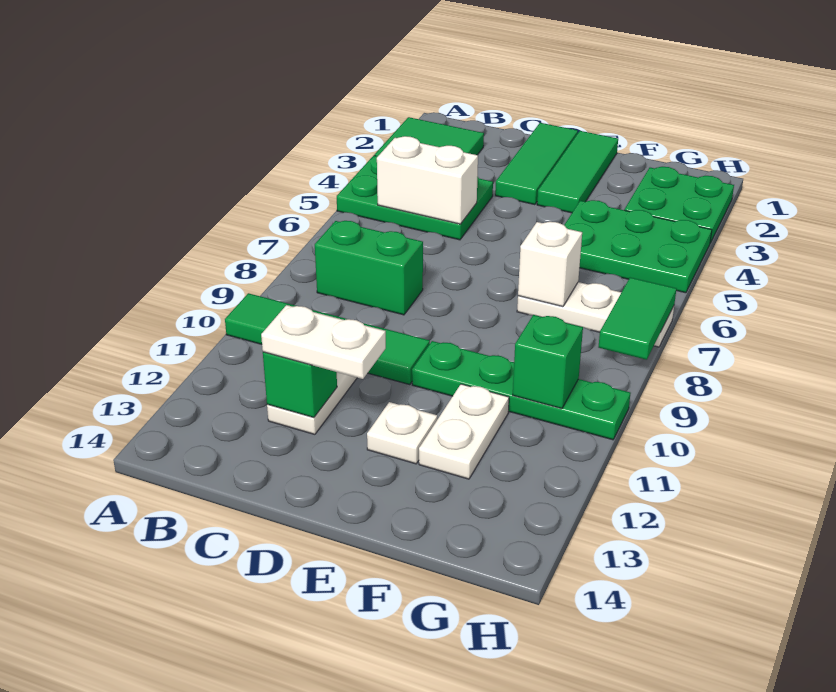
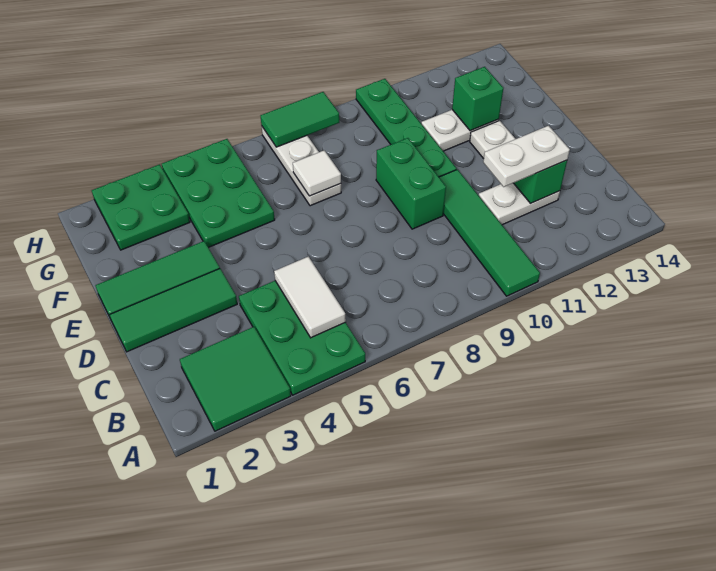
white brick B5:C5 level 2 -> white tile B5:C5 level 2
green brick B8:C8 level 1 -> green brick D9:E9 level 1
white plate C12:D12 level 3 -> white plate C11:C12 level 3
white brick F7 level 2 -> white tile F7 level 2
green brick G10 level 2 -> green brick F12 level 2

